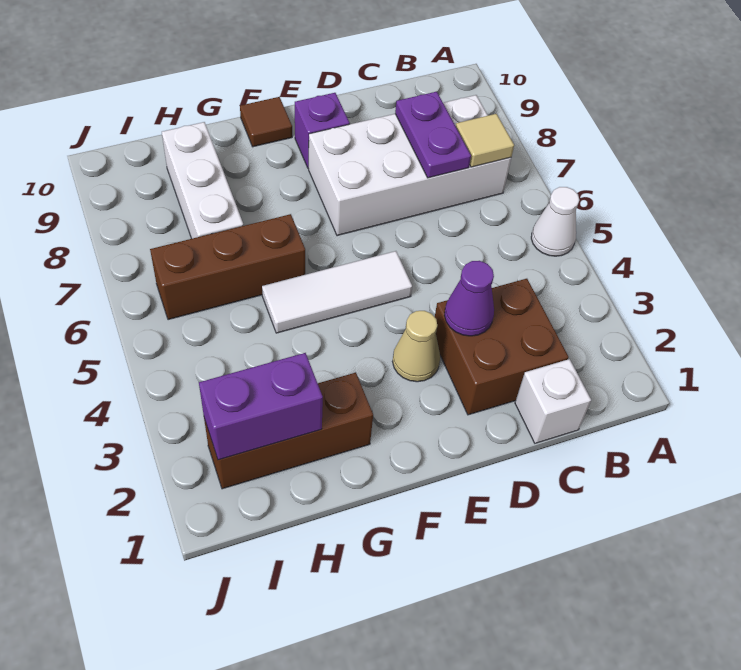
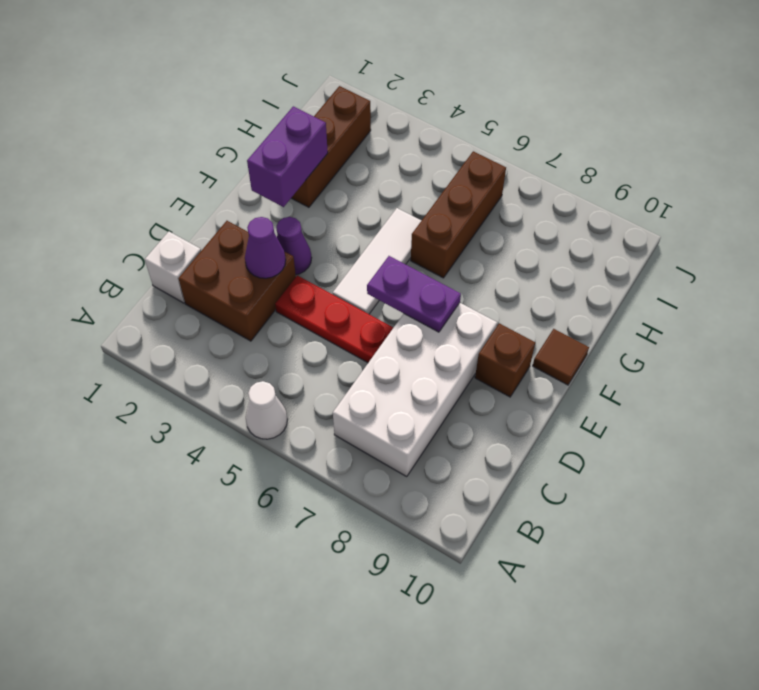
tan tile B7 level 2 -> none
purple plate C7:C8 level 2 -> purple plate E6:E7 level 2
none -> red plate D4:D6 level 1
tan cone E3 level 1 -> purple cone E3 level 1
purple brick E9 level 1 -> brown brick E9 level 1
purple brick H2:I2 level 2 -> purple brick F2:G2 level 2
white brick H7:H9 level 1 -> none

